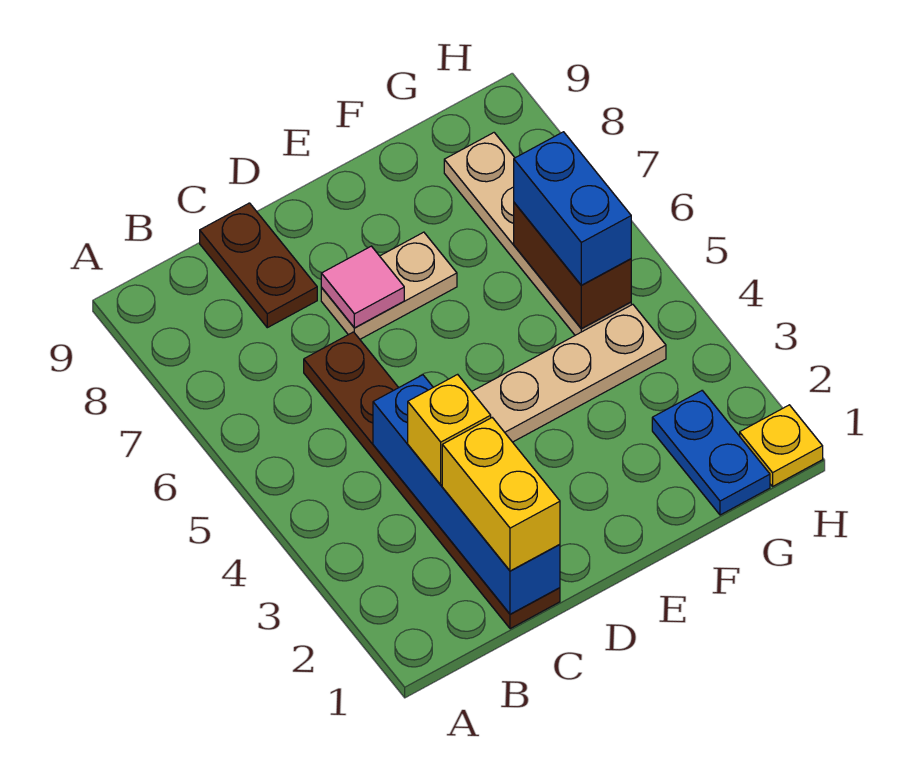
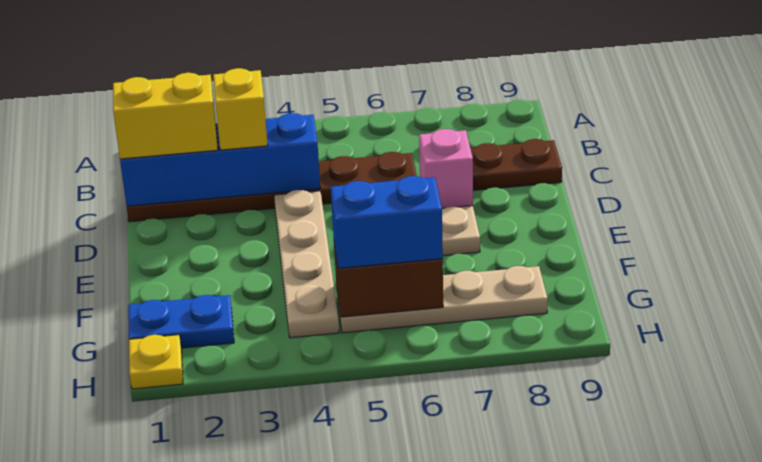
pink tile D7 level 2 -> pink brick D7 level 2

